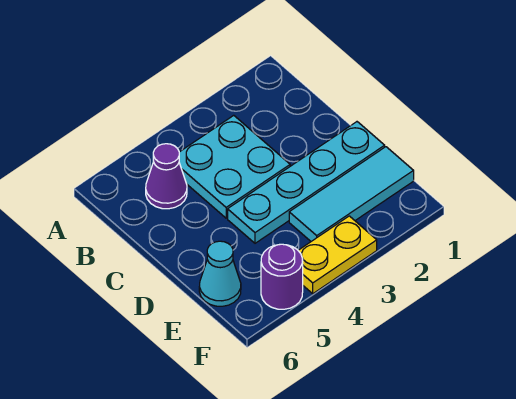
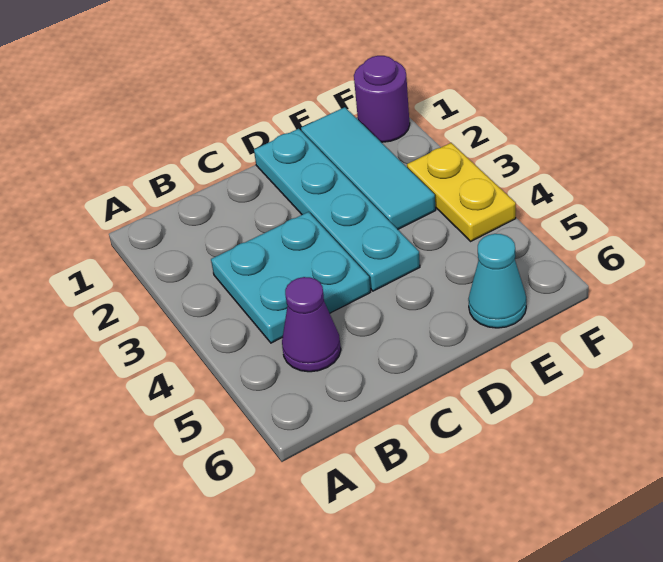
purple round brick F5 level 1 -> purple round brick F1 level 1

